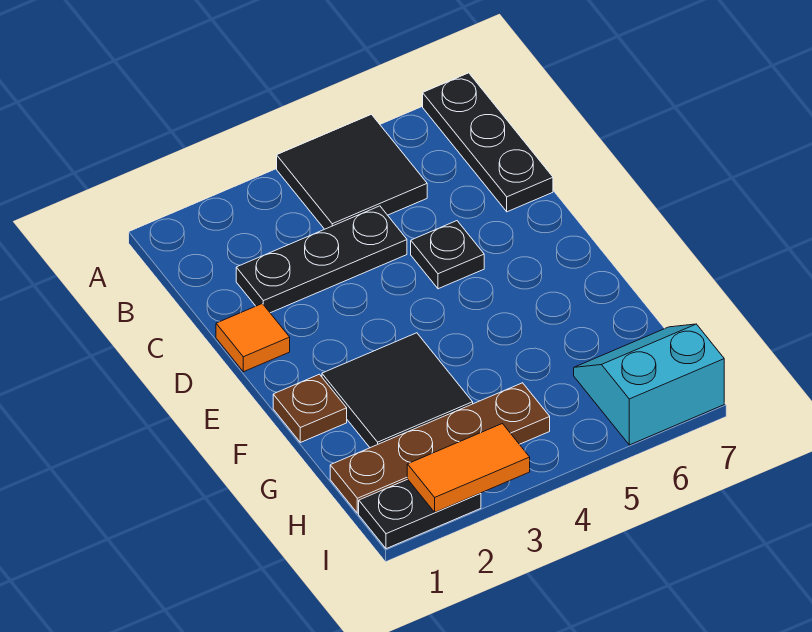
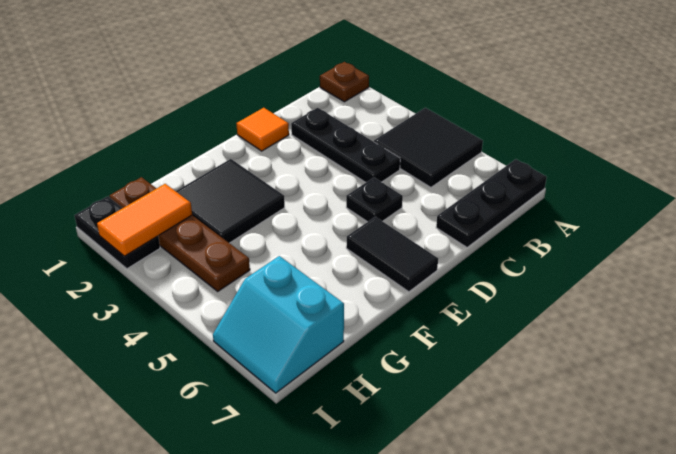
none -> black tile E6:E7 level 1
brown plate F1 level 1 -> brown plate A1 level 1
cyan slope H6:I7 level 1 top I -> cyan slope H6:I7 level 1 top H
orange tile I2:I3 level 2 -> orange tile H2:I2 level 2

